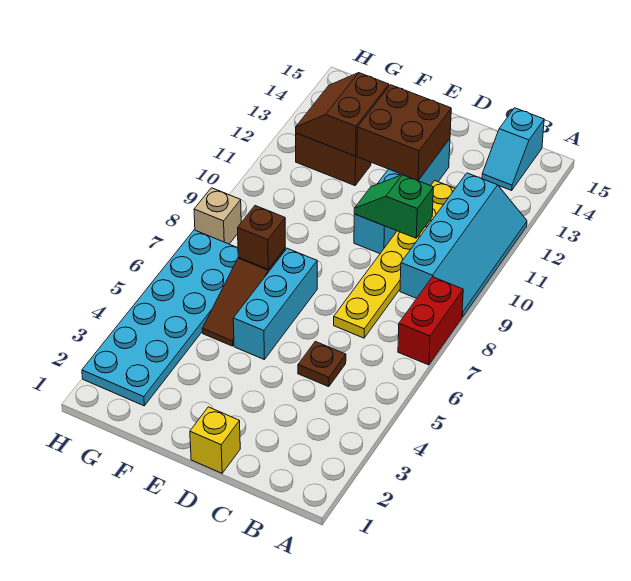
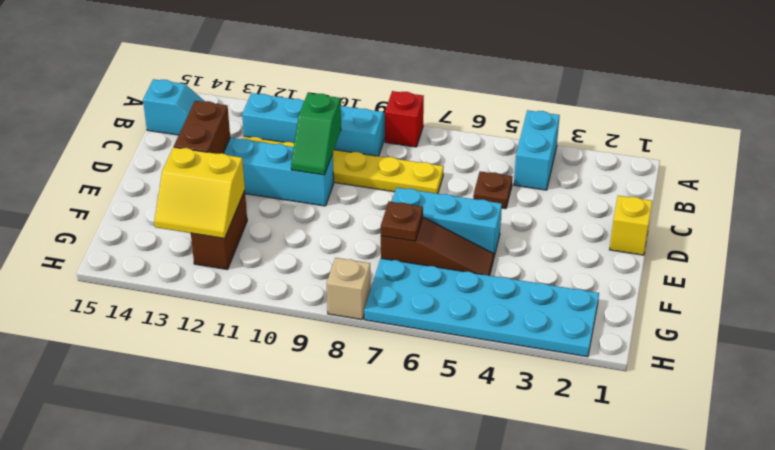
none -> cyan brick A4:B4 level 1
red brick A7:A8 level 1 -> red brick A8 level 1
brown brick D12:E13 level 2 -> brown brick D13:E13 level 2
brown brick F7 level 2 -> brown plate F7 level 2
brown slope F12:G13 level 2 top F -> yellow slope F12:G13 level 2 top F

